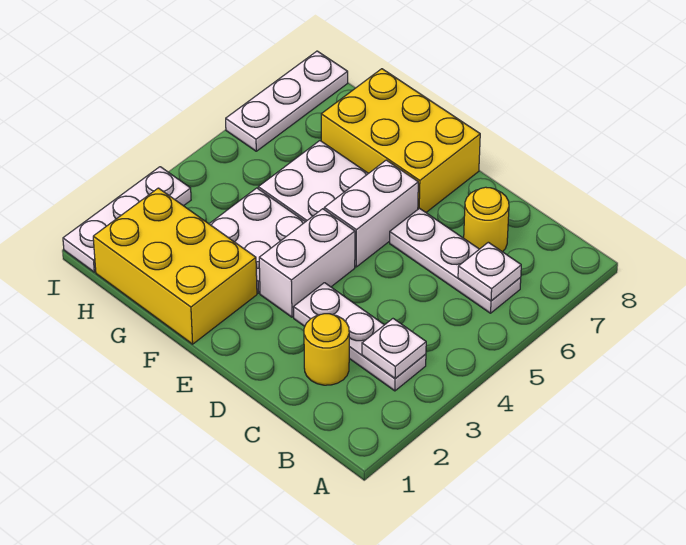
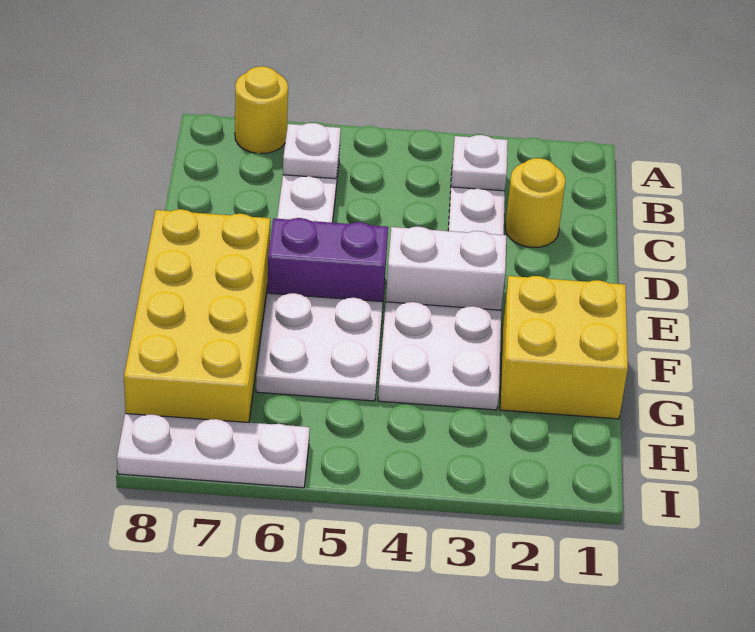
yellow round brick C7 level 1 -> yellow round brick A7 level 1
white brick E5:E6 level 1 -> purple brick E5:E6 level 1
yellow brick E7:G8 level 1 -> yellow brick E7:H8 level 1
yellow brick F1:H2 level 1 -> yellow brick F1:G2 level 1
white plate I1:I3 level 1 -> none

